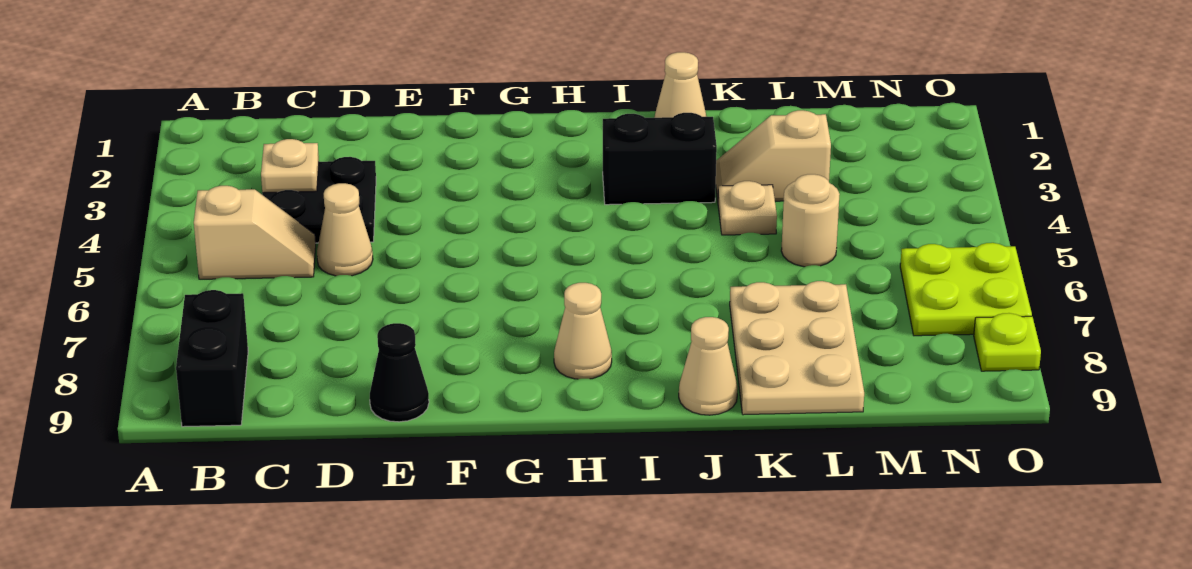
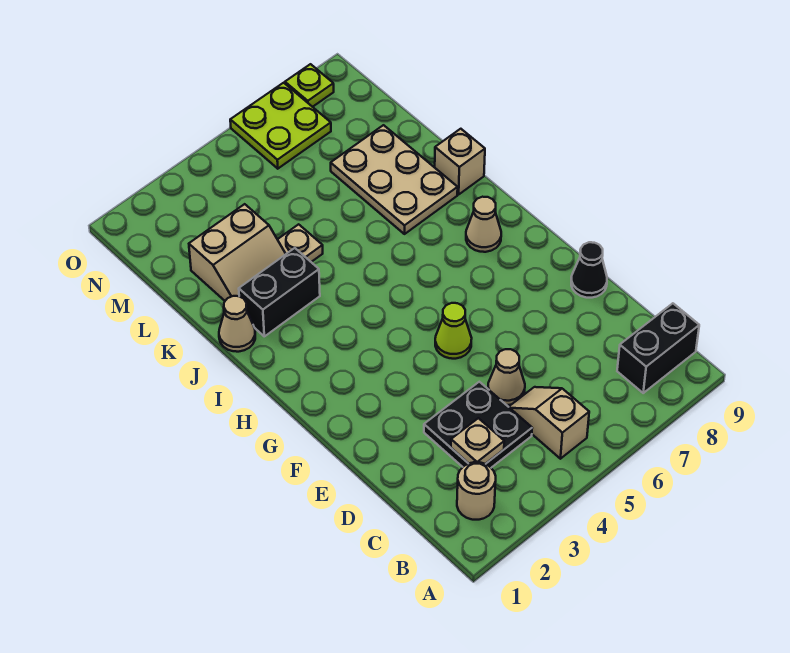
none -> lime cone F5 level 1
black brick I3:J3 level 1 -> black brick J2:J3 level 1
tan cone J9 level 1 -> tan brick J9 level 1
tan slope K3:L3 level 1 top L -> tan slope K2:L3 level 1 top L
tan plate K7:L9 level 1 -> tan plate J7:L8 level 1
tan round brick L5 level 1 -> tan round brick B2 level 1

